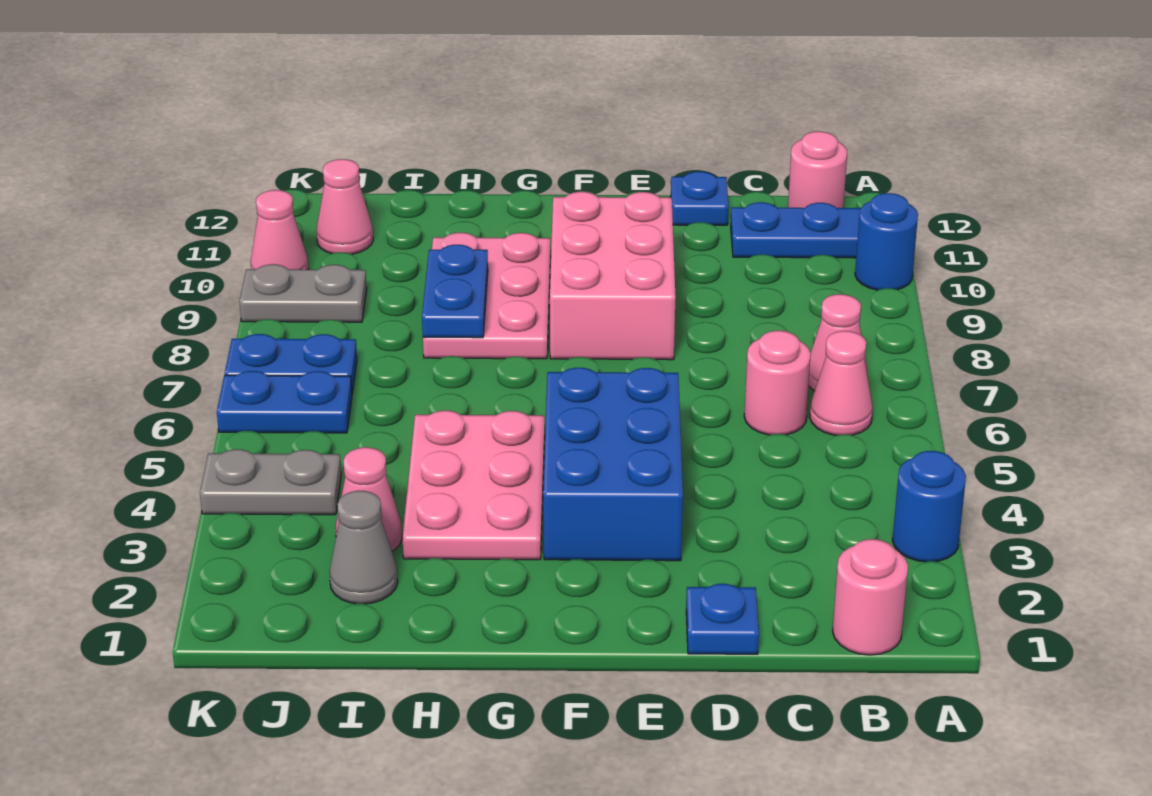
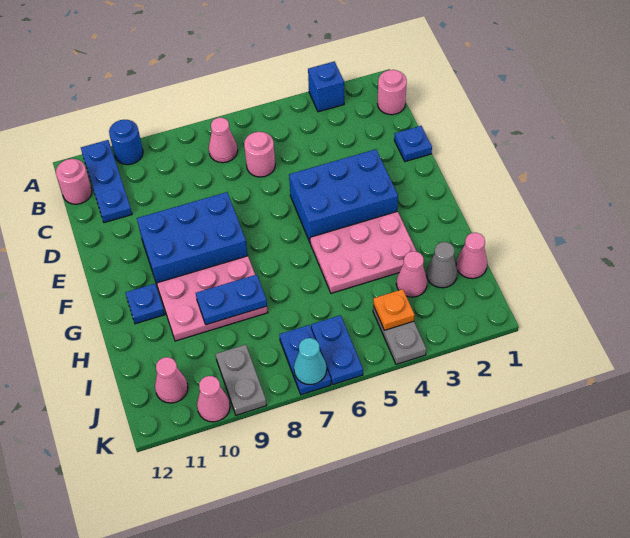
blue round brick A3 level 1 -> blue brick A3 level 1
pink cone B6 level 1 -> pink cone I1 level 1
blue plate D12 level 1 -> blue plate G11 level 1
pink brick E8:F10 level 1 -> blue brick E8:F10 level 1
none -> orange plate J4 level 2
none -> cyan cone K7 level 2

